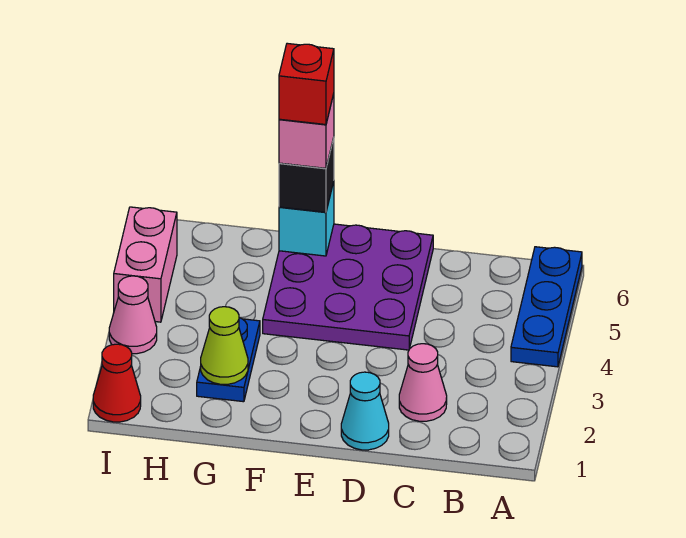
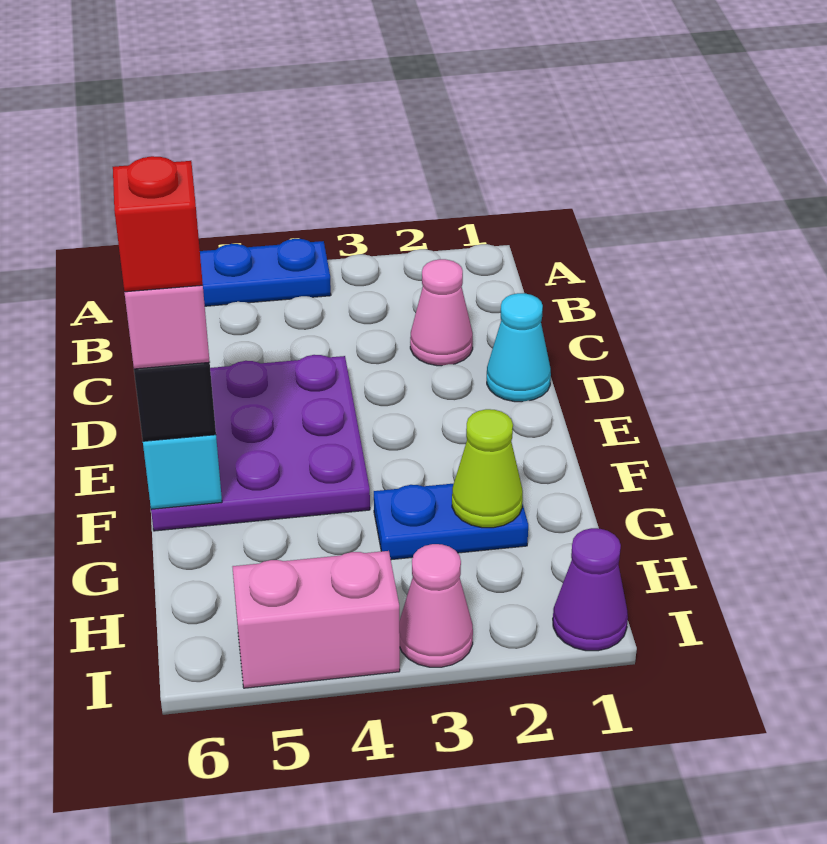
red cone I1 level 1 -> purple cone I1 level 1

